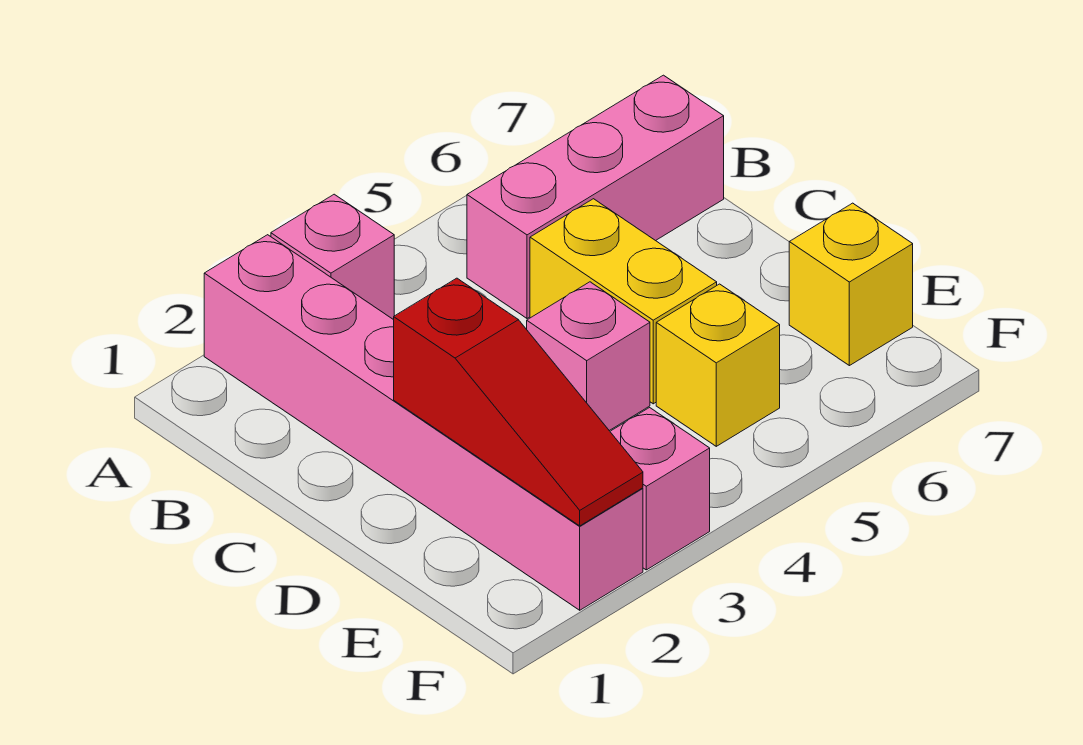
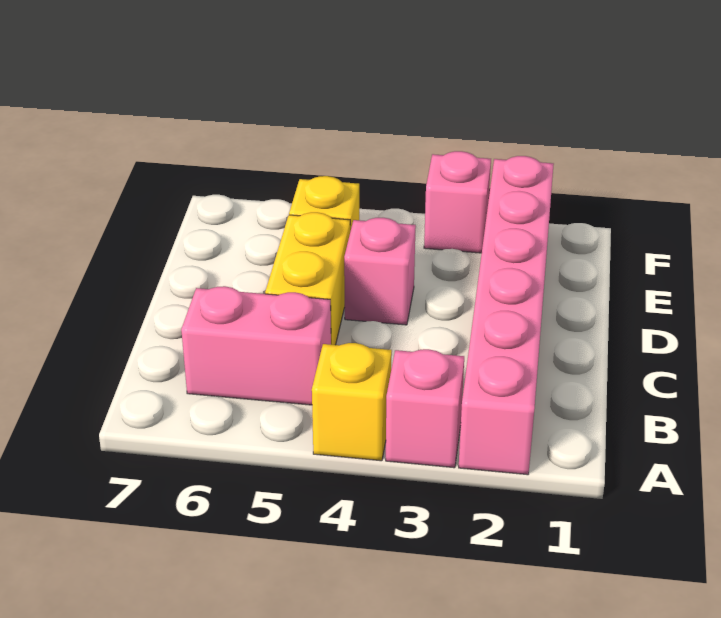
pink brick B5:B7 level 1 -> pink brick B5:B6 level 1
red slope D2:F2 level 2 top D -> none
yellow brick E7 level 1 -> yellow brick A4 level 1

